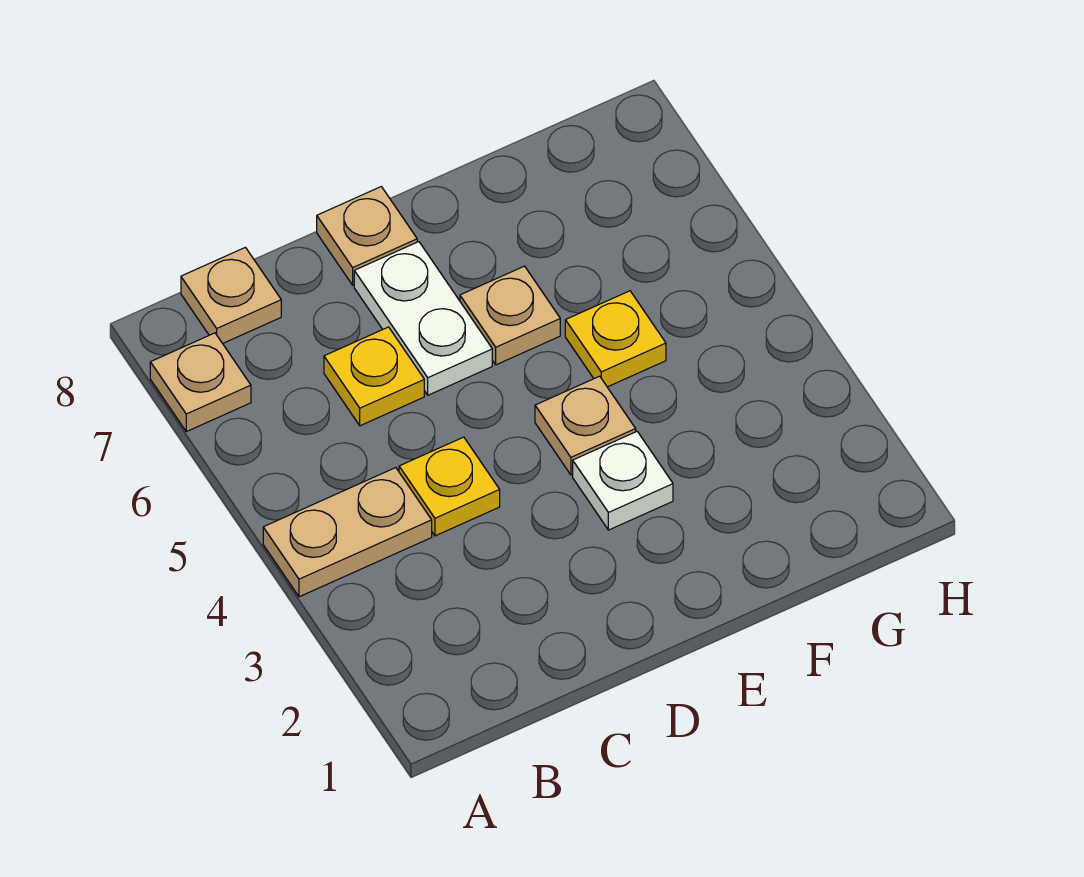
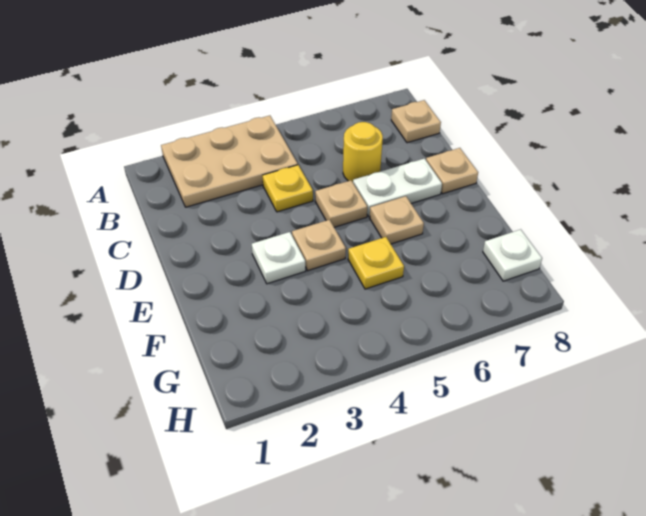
tan plate A4:B4 level 1 -> tan plate A2:B4 level 1
tan plate A7 level 1 -> tan plate D5 level 1
yellow plate C6 level 1 -> yellow round brick C6 level 1
none -> white plate G8 level 1

